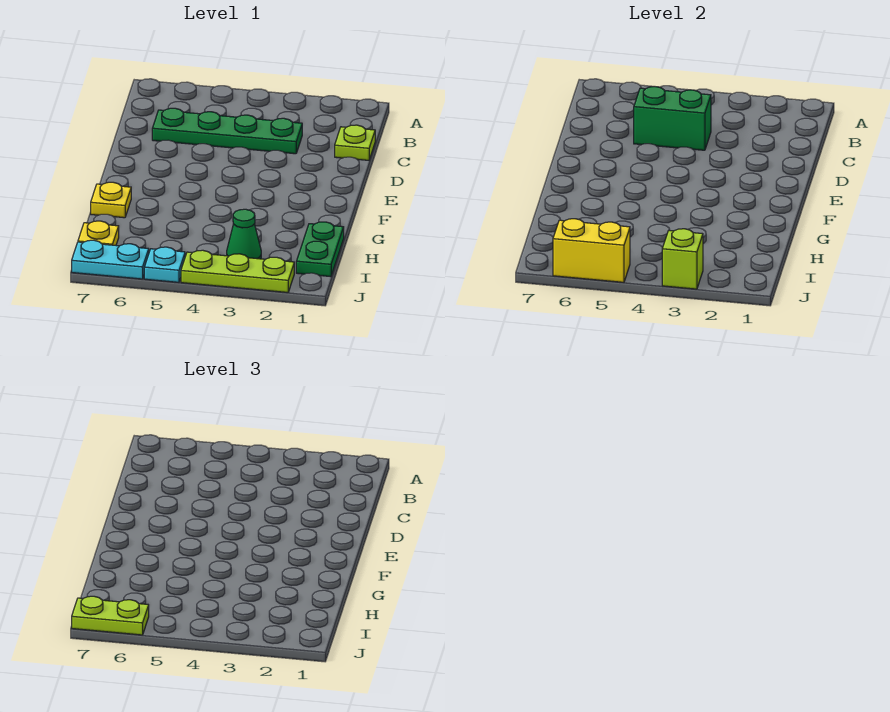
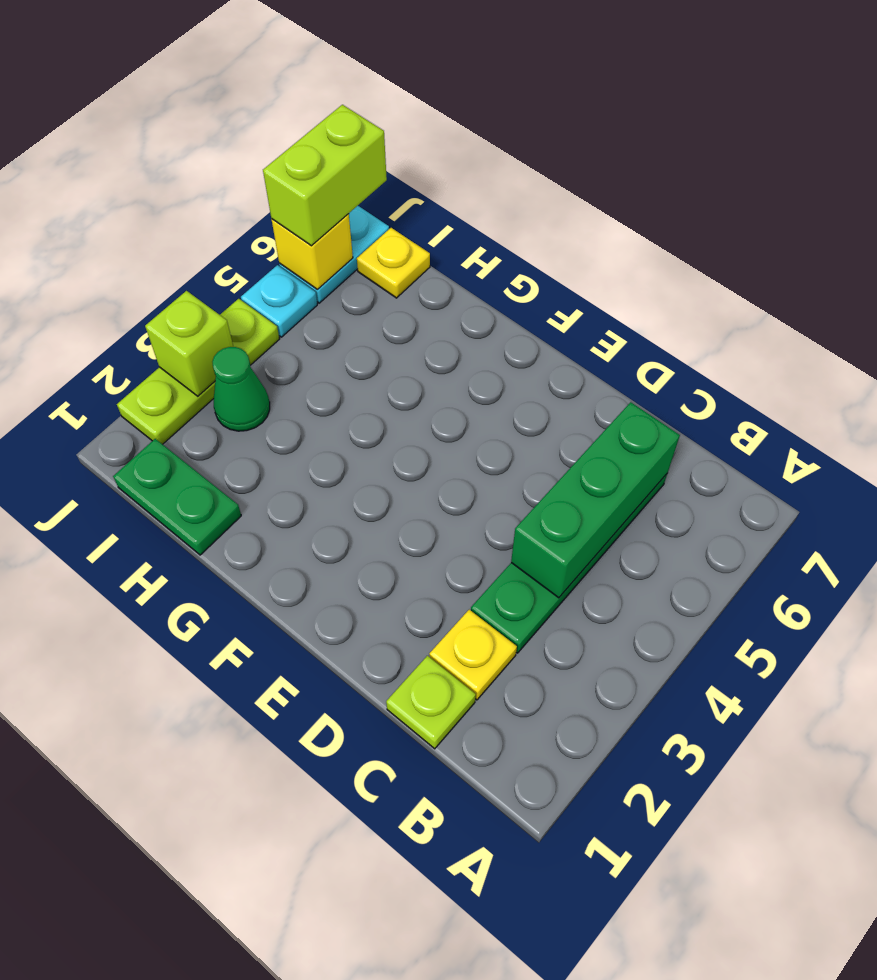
green brick C4:C5 level 2 -> green brick C4:C6 level 2
yellow plate G7 level 1 -> yellow plate C2 level 1
yellow brick J5:J6 level 2 -> yellow brick J6 level 2
lime plate J6:J7 level 3 -> lime brick J6:J7 level 3

